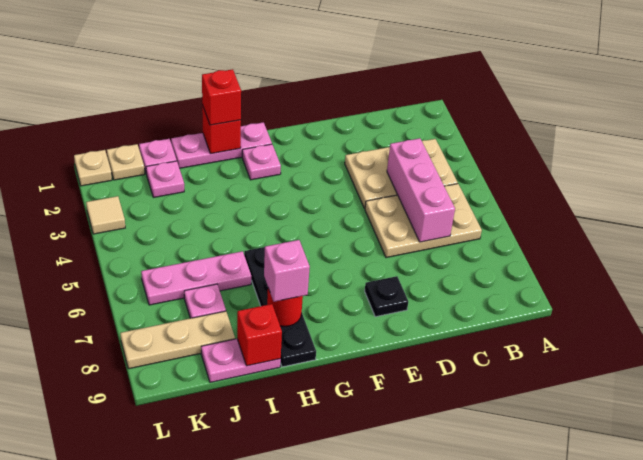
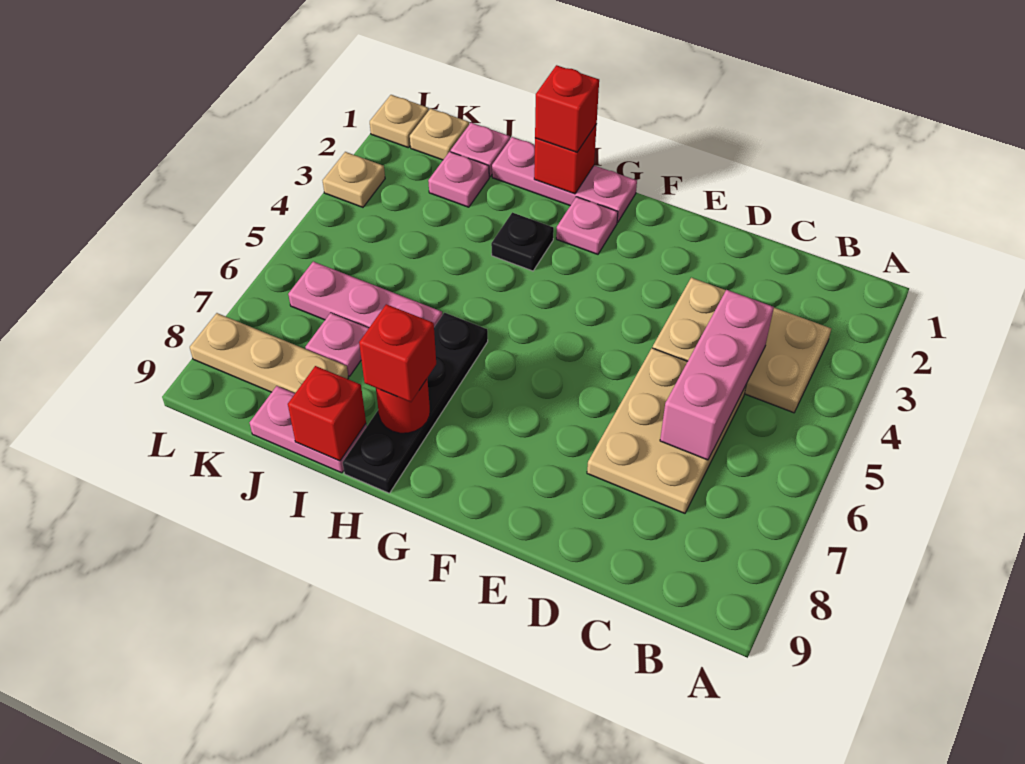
tan plate B5:D6 level 1 -> tan plate C5:D7 level 1
black plate E8 level 1 -> black plate H3 level 1
pink brick H8 level 3 -> red brick H8 level 3
tan tile L3 level 1 -> tan plate L3 level 1

